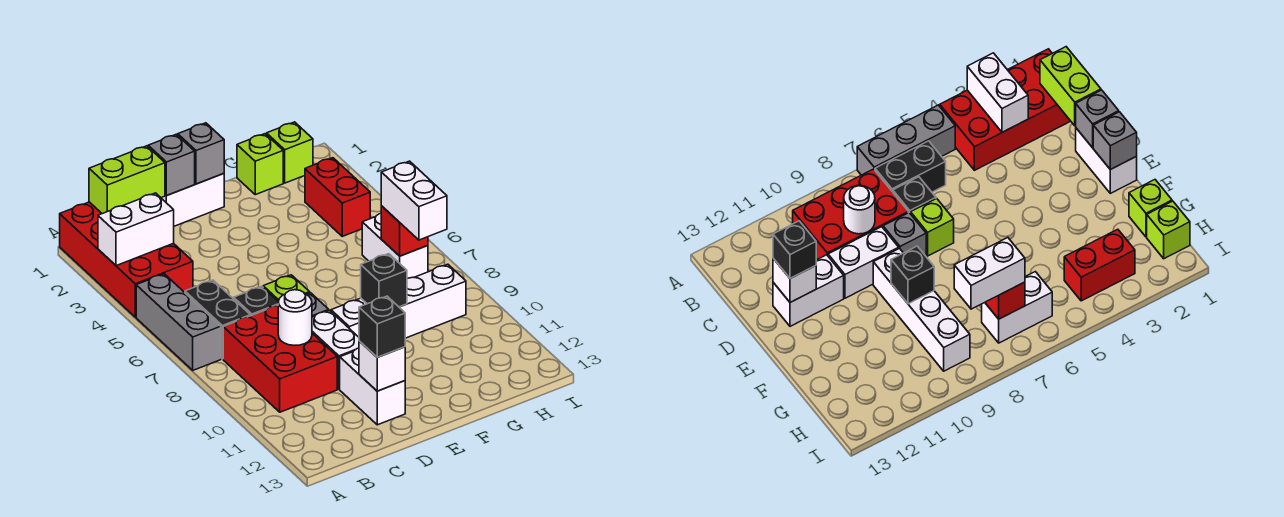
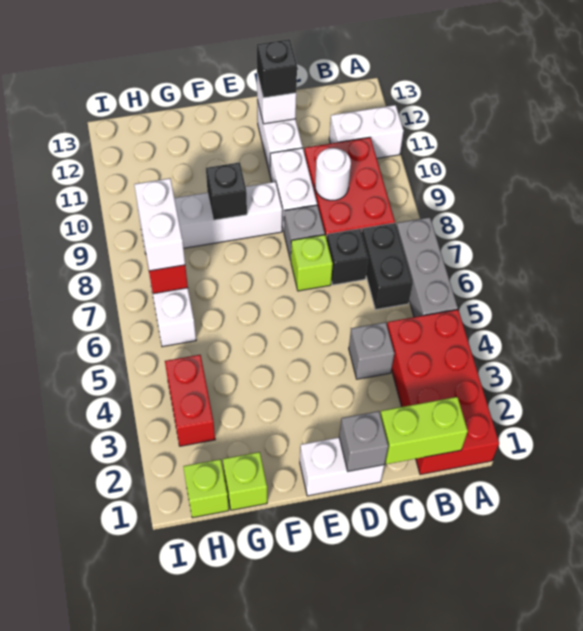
white brick A3:B3 level 2 -> white brick A11:B11 level 1
grey brick E1 level 2 -> grey brick C4 level 1

